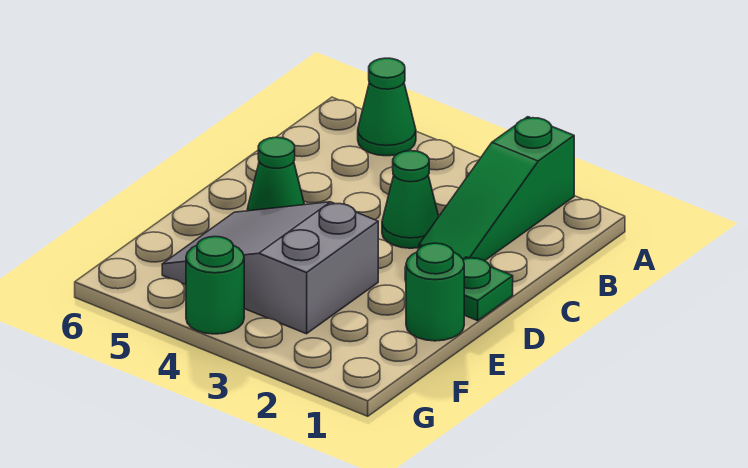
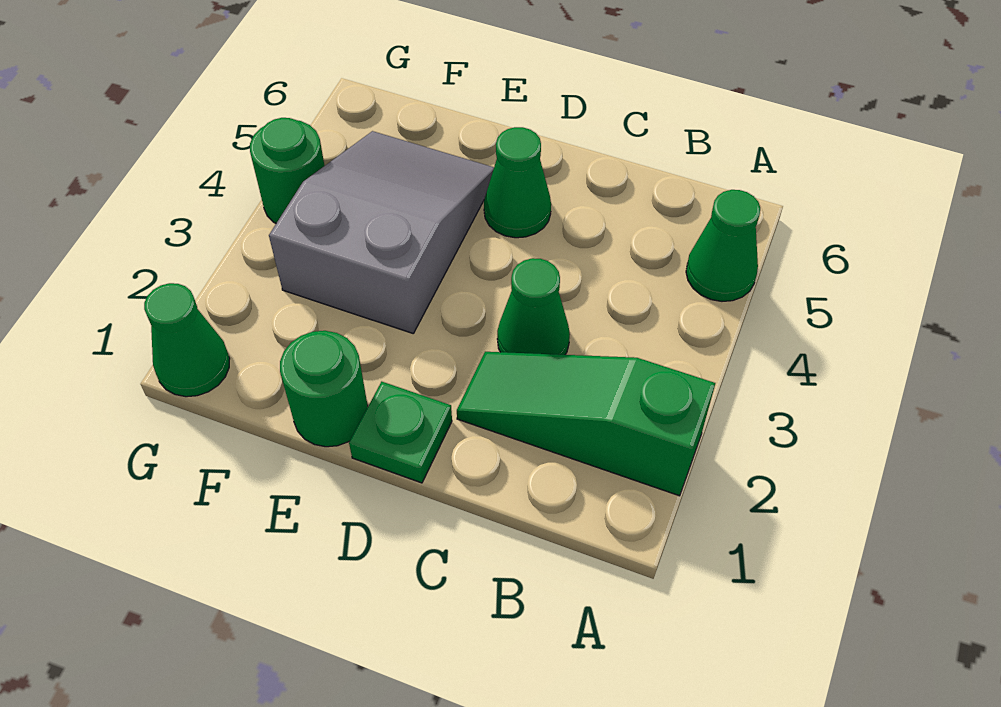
none -> green cone G1 level 1

